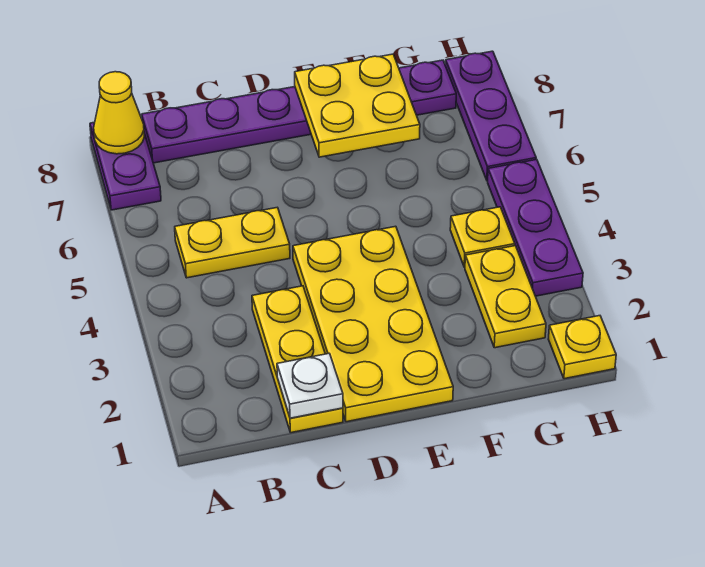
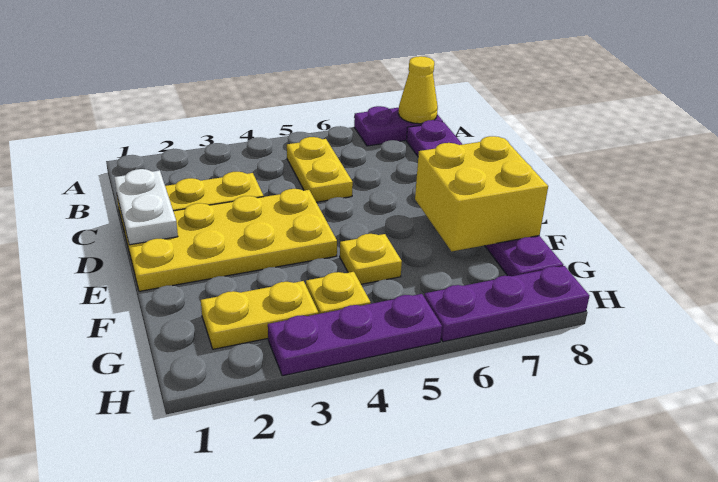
white plate C1 level 2 -> white plate C1:D1 level 2
yellow plate E7:F8 level 2 -> yellow brick E7:F8 level 2
yellow plate H1 level 1 -> yellow plate F5 level 1

